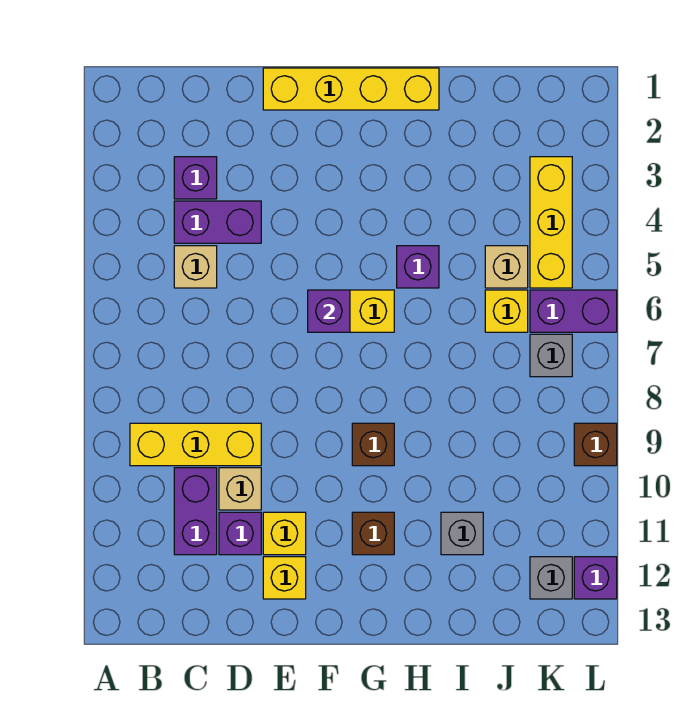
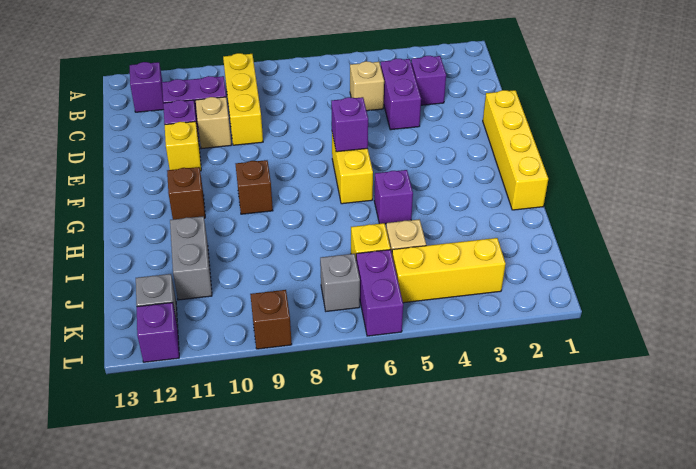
none -> purple brick B12 level 1
yellow brick E12 level 1 -> none
grey brick I11 level 1 -> grey brick I11:J11 level 1

